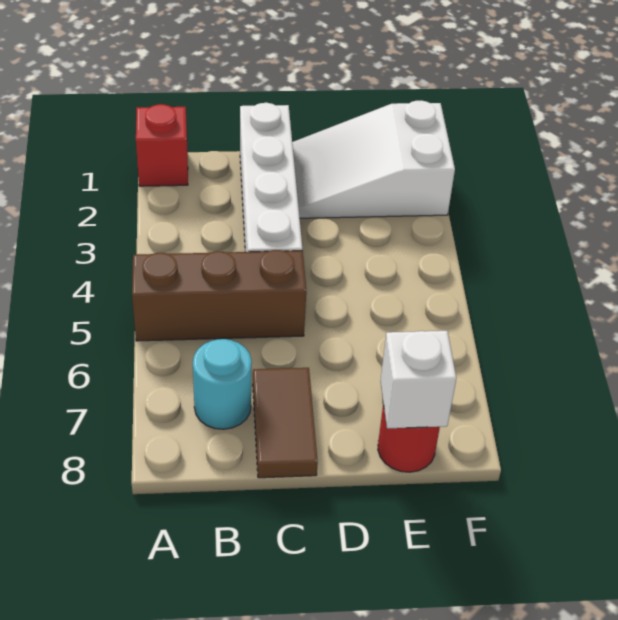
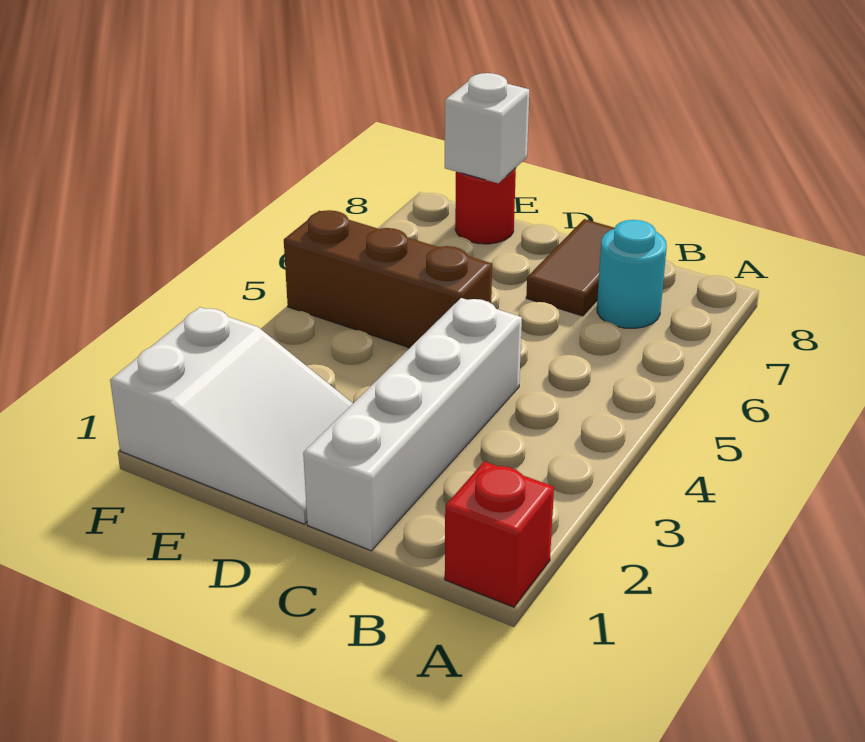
brown brick A5:C5 level 1 -> brown brick D5:F5 level 1

